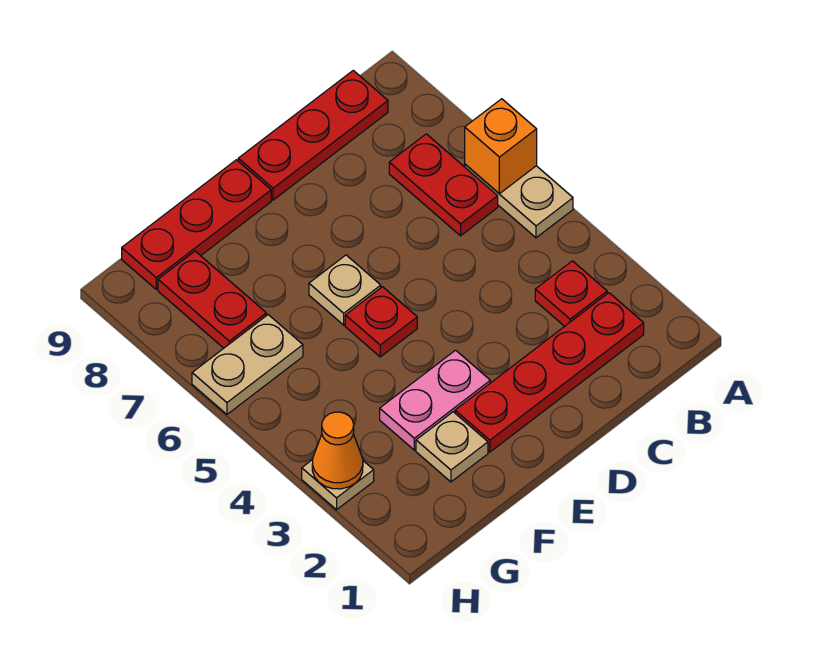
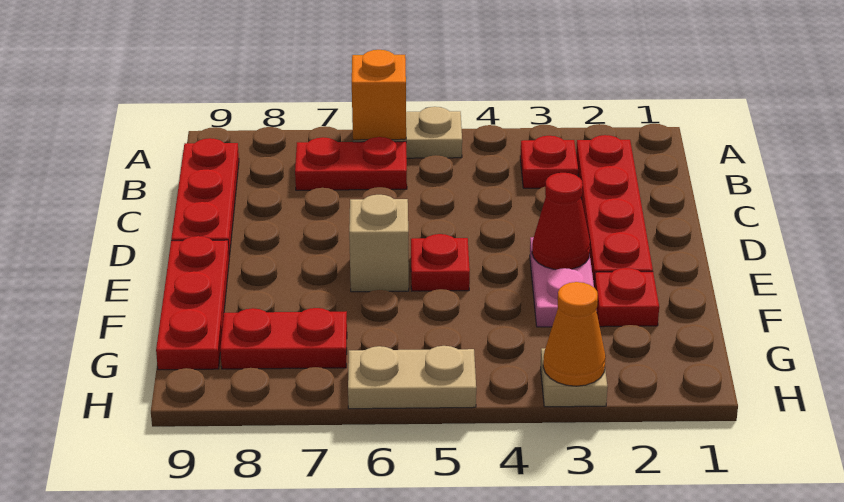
none -> red cone E3 level 2
tan plate E6 level 1 -> tan brick E6 level 1
tan plate F2 level 1 -> red plate F2 level 1
tan plate G6:H6 level 1 -> tan plate H5:H6 level 1

